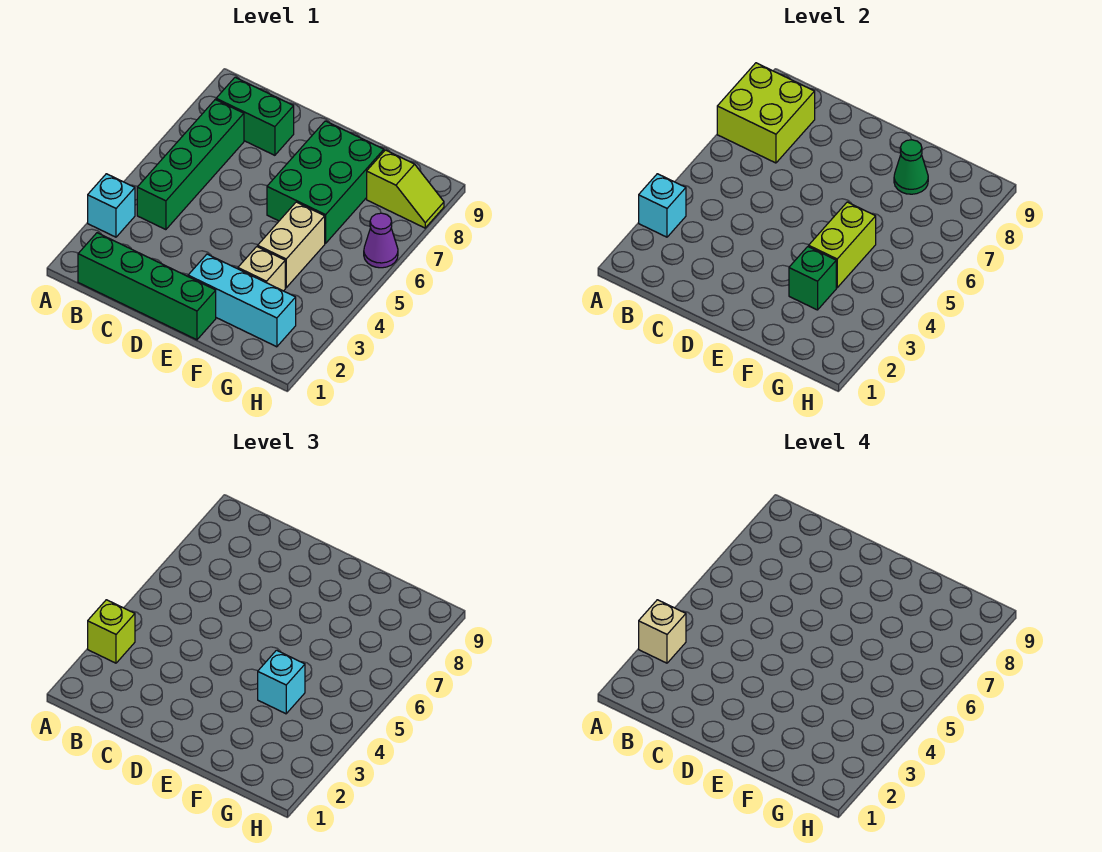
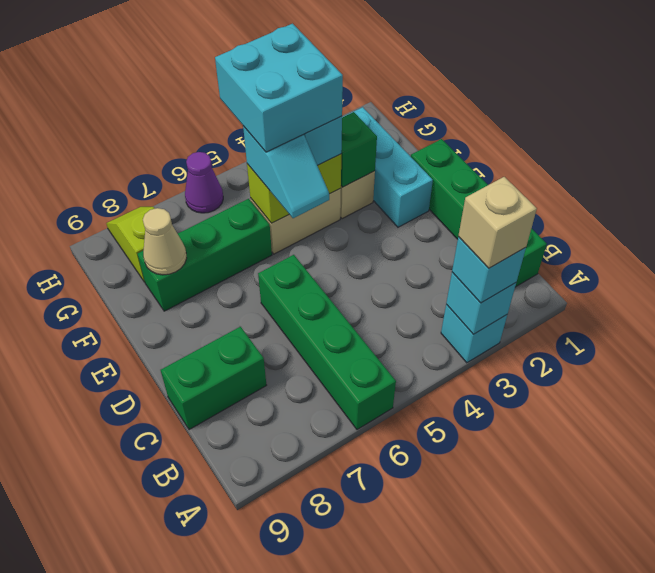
lime brick A3 level 3 -> cyan brick A3 level 3
lime brick A7:B8 level 2 -> none
green brick B4:B7 level 1 -> green brick A6:D6 level 1
green brick B8:C8 level 1 -> green brick C8:C9 level 1
none -> cyan slope E5:F5 level 3 top F
green brick E6:F8 level 1 -> green brick F6:F8 level 1
none -> cyan brick F4:G5 level 4
green cone F8 level 2 -> tan cone F8 level 2

